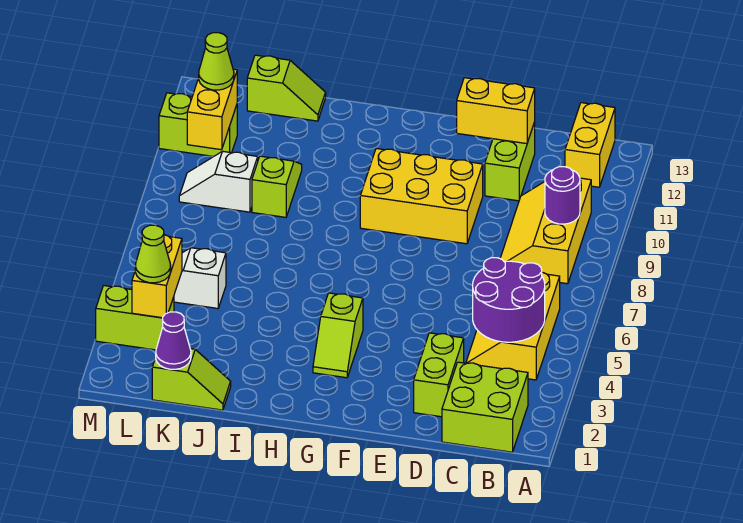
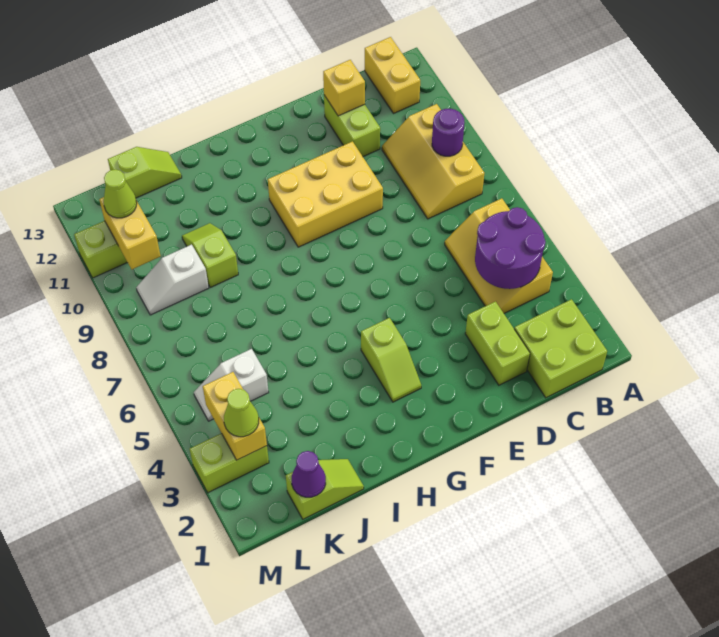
yellow brick D12:E12 level 2 -> yellow brick D12 level 2

